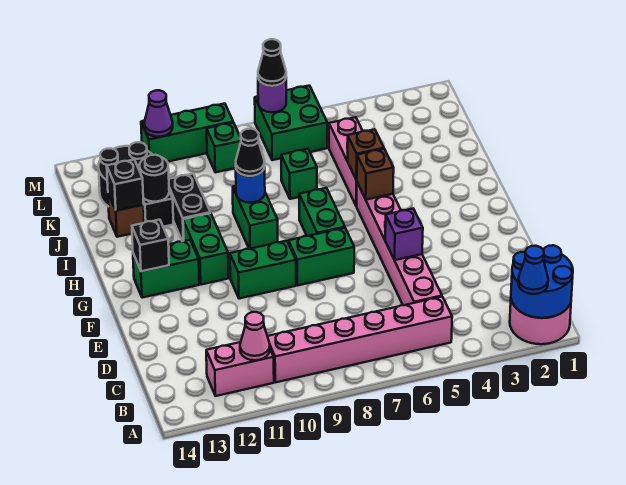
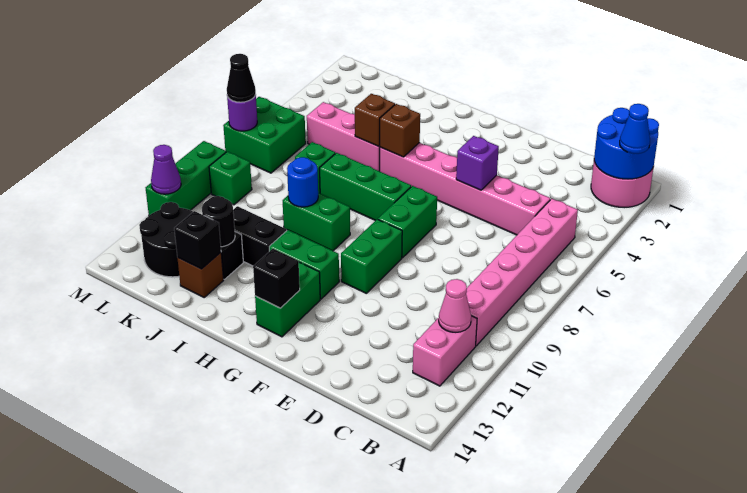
green brick G7:H7 level 1 -> green brick G7:I7 level 1
black cone I9 level 3 -> none

